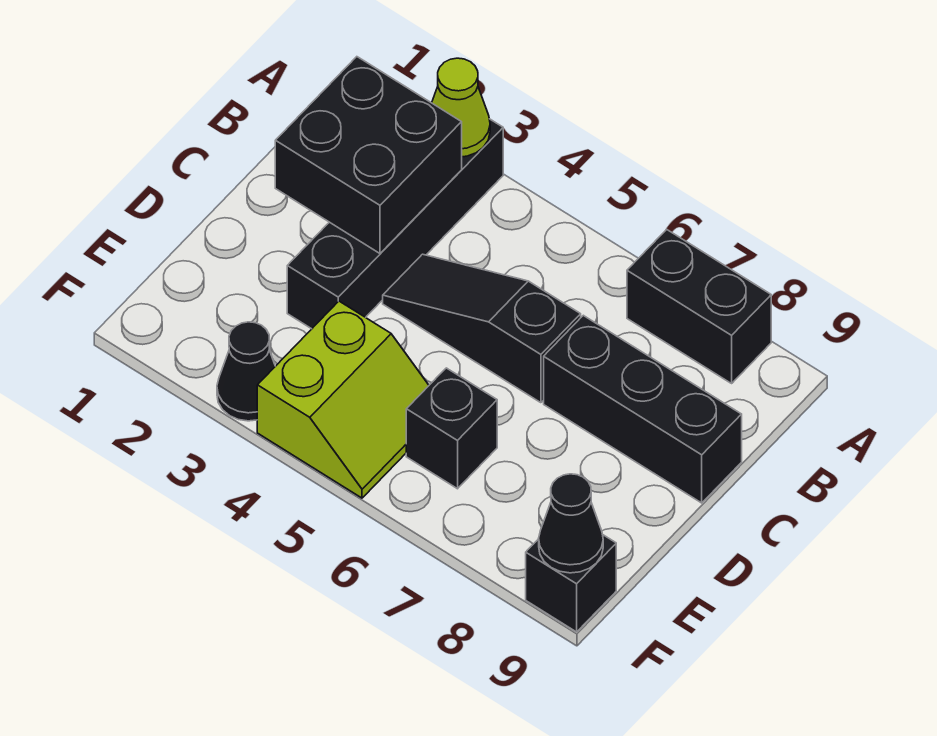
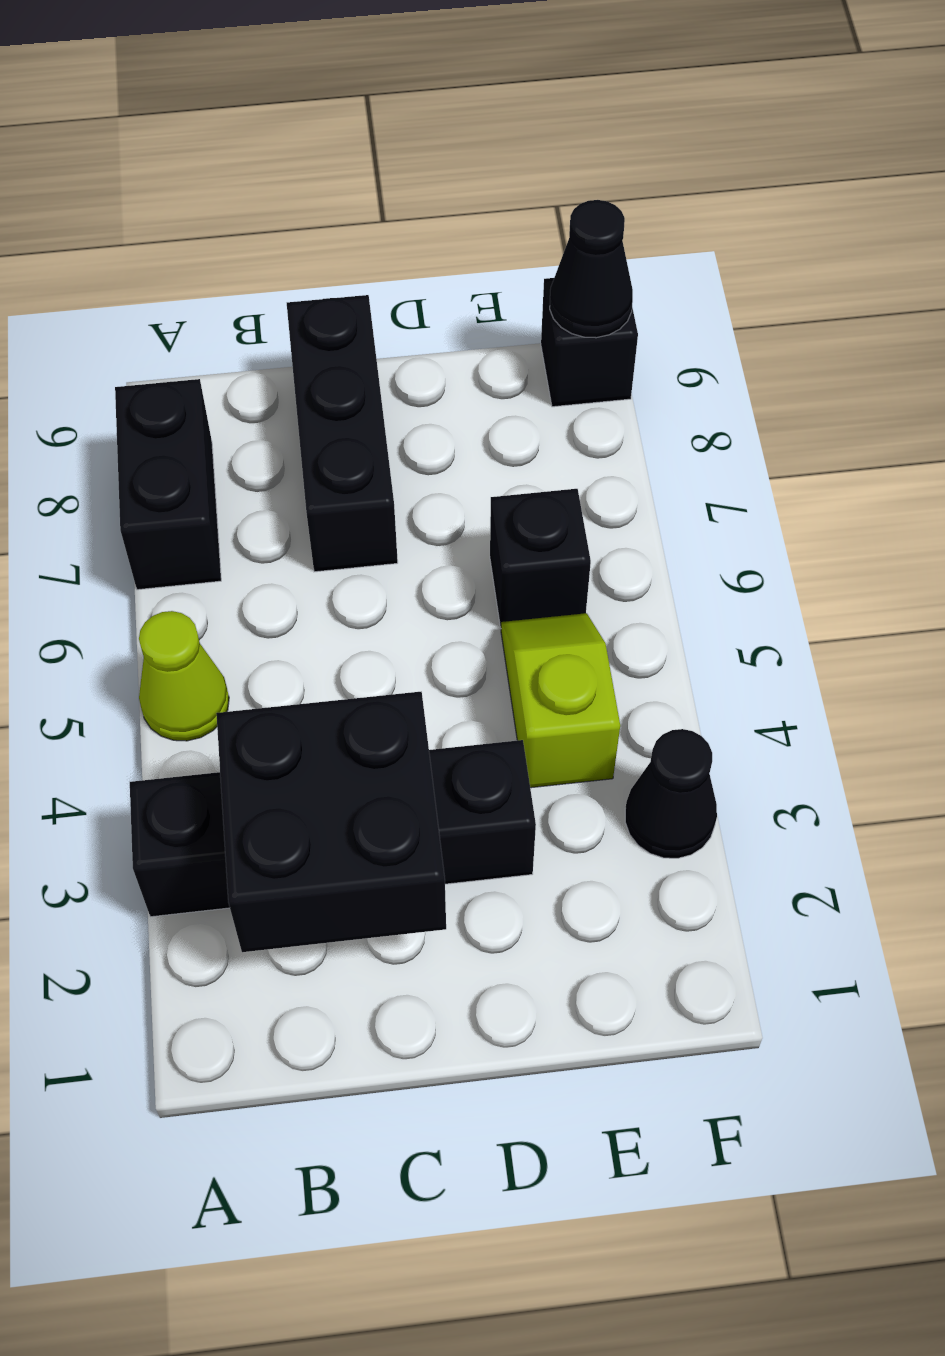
lime cone A3 level 2 -> lime cone A5 level 1
black slope C4:C6 level 1 top 6 -> none
lime slope E4:F5 level 1 top 4 -> lime slope E4:E5 level 1 top 4

